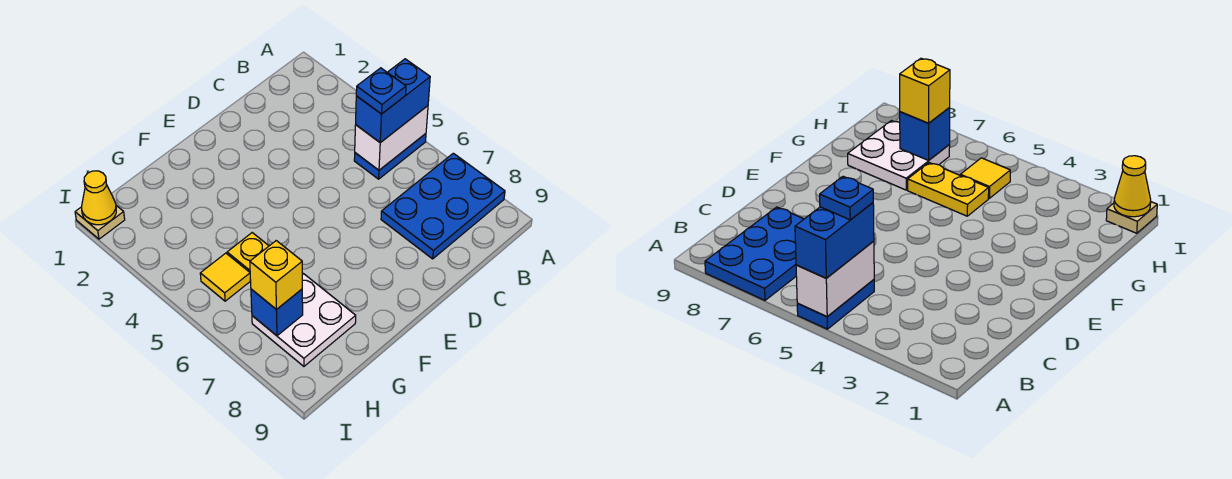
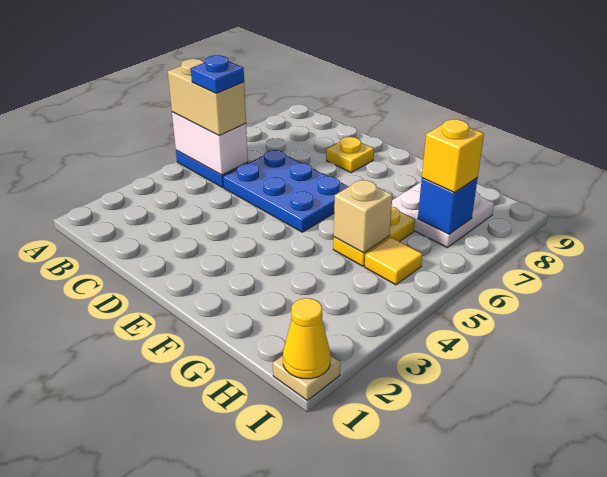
blue brick A5:B5 level 3 -> tan brick A5:B5 level 3
blue plate A7:C8 level 1 -> blue plate C5:E6 level 1
none -> yellow plate D8 level 1
none -> tan brick G5 level 2

